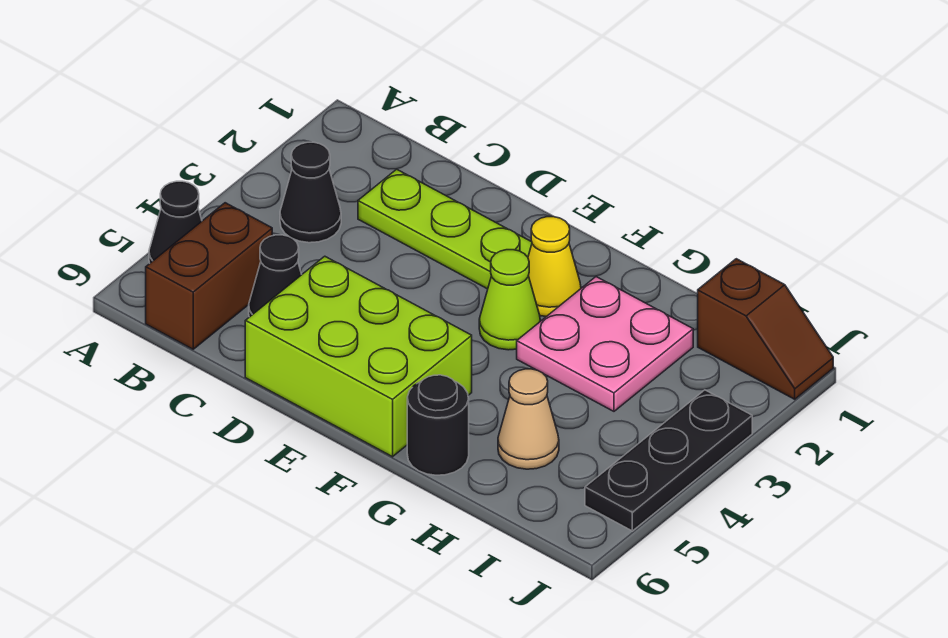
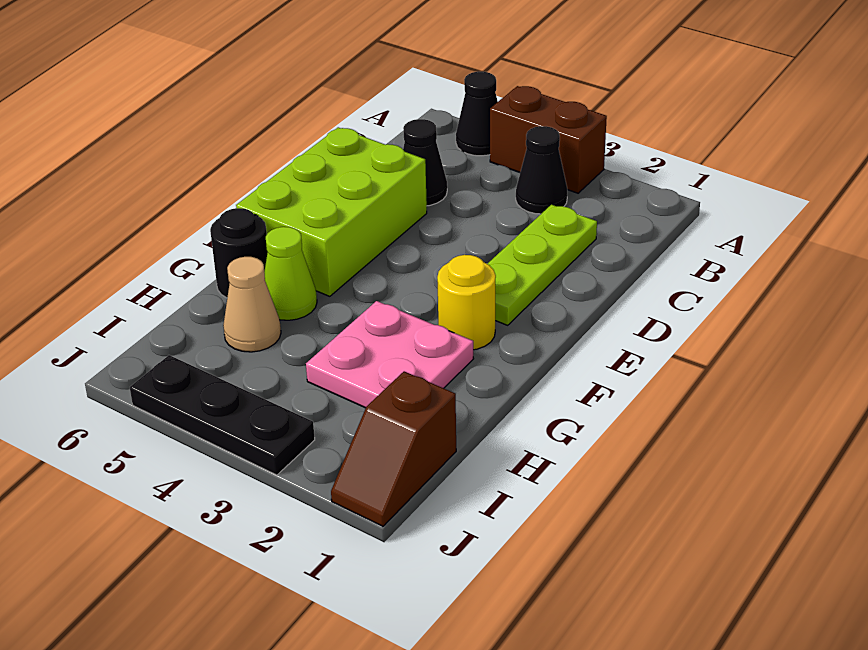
brown brick B5:B6 level 1 -> brown brick A3:A4 level 1
yellow cone F2 level 1 -> yellow round brick F2 level 1
lime cone F3 level 1 -> lime cone G5 level 1

